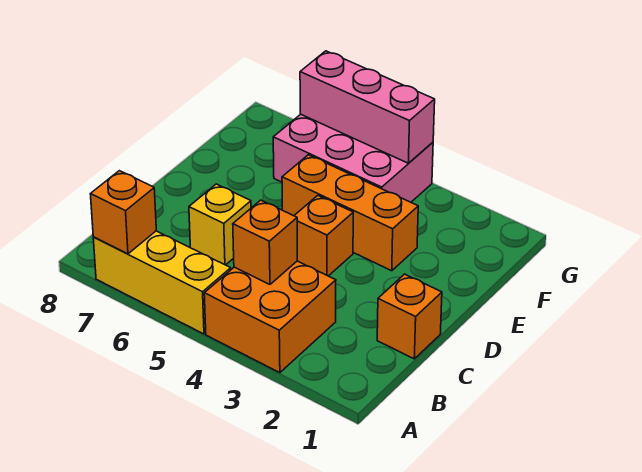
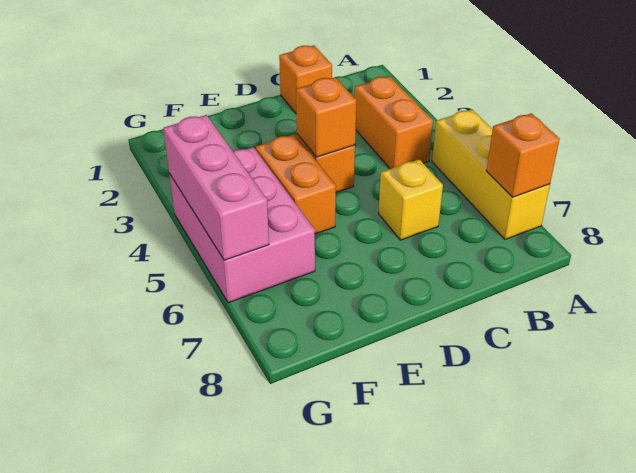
orange brick A3:B4 level 1 -> orange brick B3:B4 level 1
orange brick B4 level 2 -> orange brick D4 level 2
orange brick E3:E5 level 1 -> orange brick E4:E5 level 1

